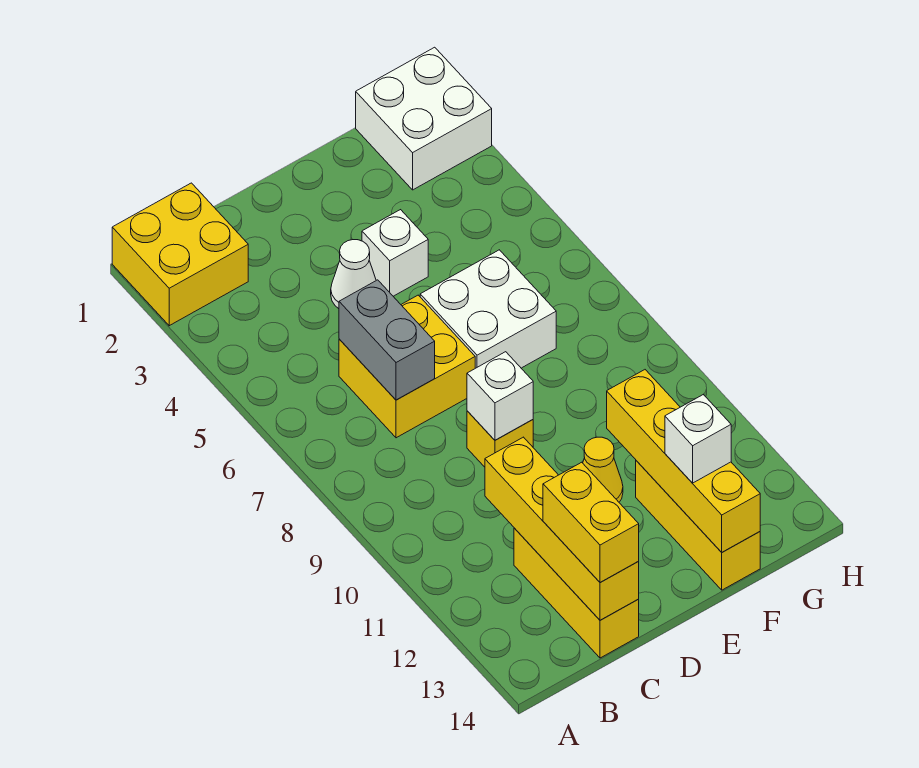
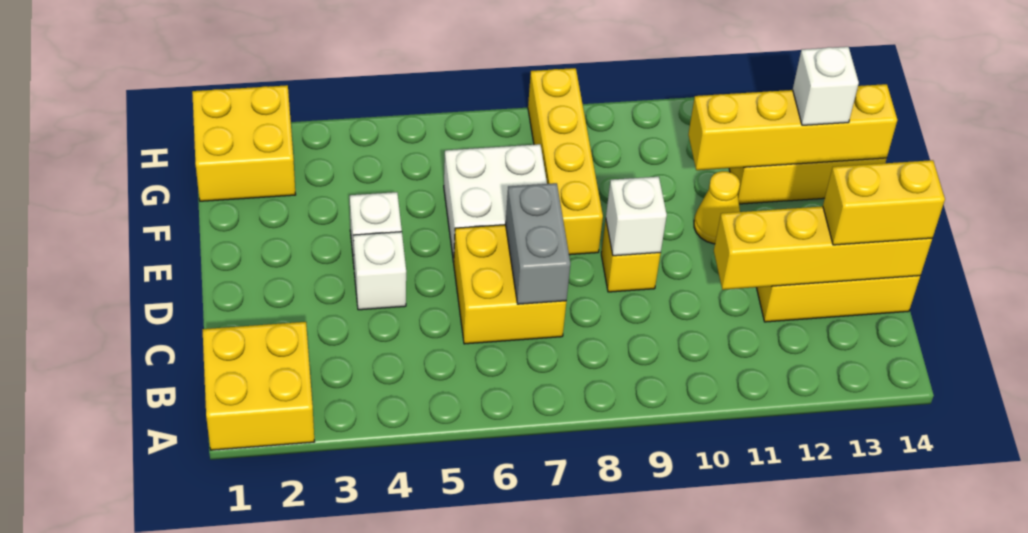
grey brick C6:C7 level 2 -> grey brick C7:D7 level 2
white cone D4 level 1 -> white brick D4 level 1
none -> yellow brick E8:H8 level 1
white brick G1:H2 level 1 -> yellow brick G1:H2 level 1

